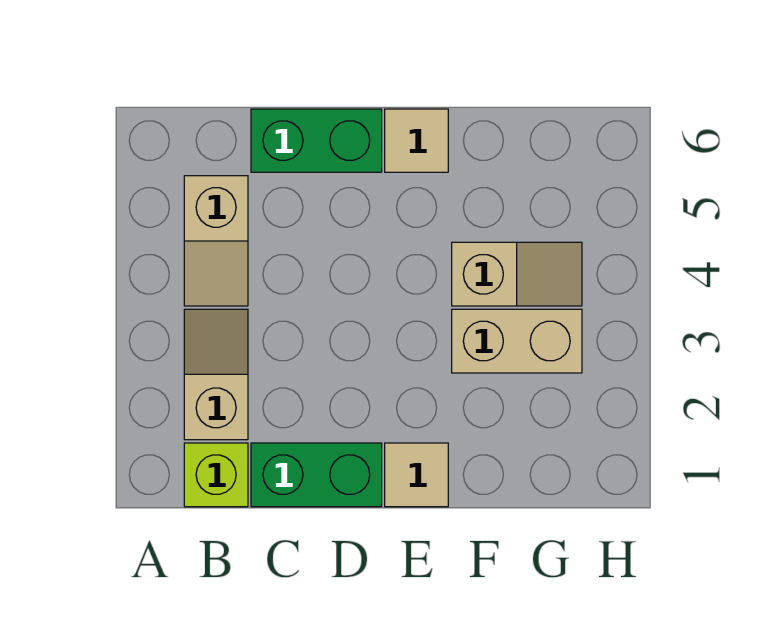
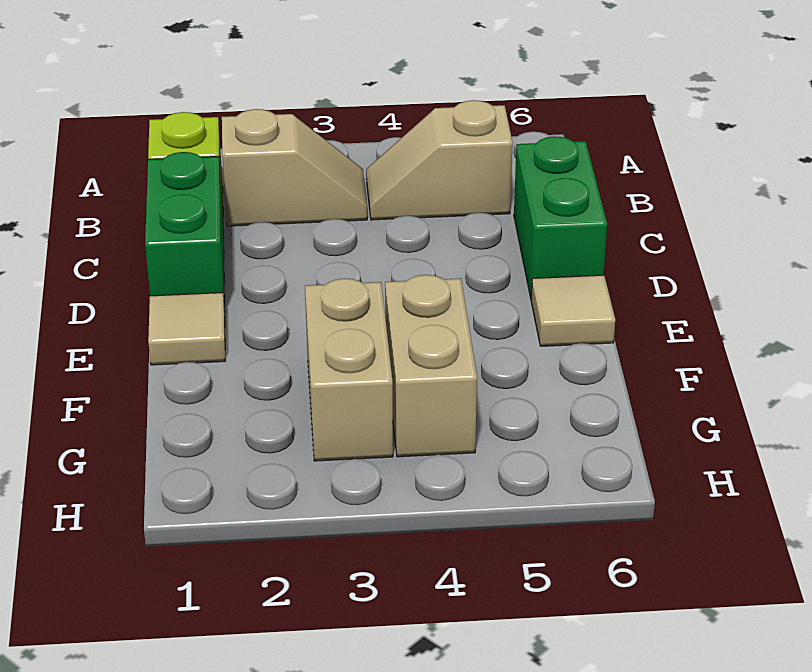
tan slope F4:G4 level 1 top F -> tan brick F4:G4 level 1

